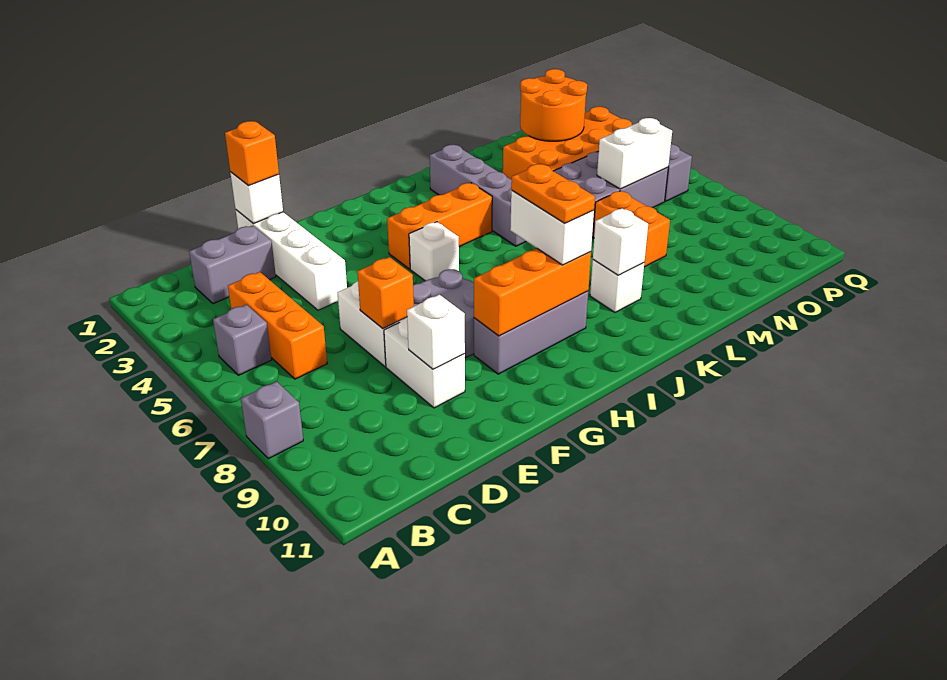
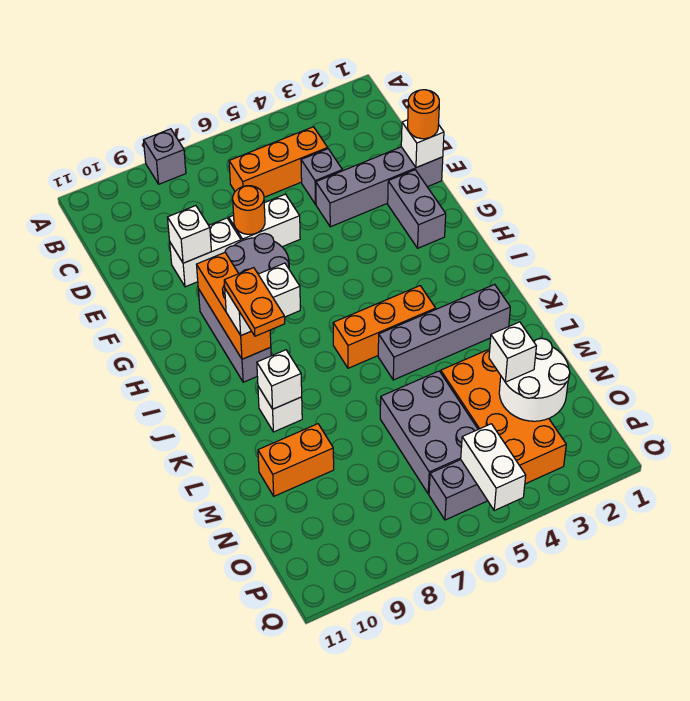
grey brick B5 level 1 -> grey brick D4 level 1
grey brick C2:D2 level 1 -> grey brick F2:G2 level 1
white brick E1:E4 level 1 -> grey brick E1:E4 level 1
orange brick E1 level 3 -> orange round brick E1 level 3
orange brick E7 level 2 -> orange round brick E7 level 2
orange brick H4:J4 level 1 -> orange brick J4:J6 level 1
white brick H5 level 1 -> white brick N3 level 3
orange plate I8:I9 level 4 -> orange plate I9:J9 level 4
orange brick M7:M8 level 1 -> orange brick M9:M10 level 1
orange round brick N2:O3 level 2 -> white round brick N2:O3 level 2
white brick N6:O6 level 2 -> white brick P5:Q5 level 2

